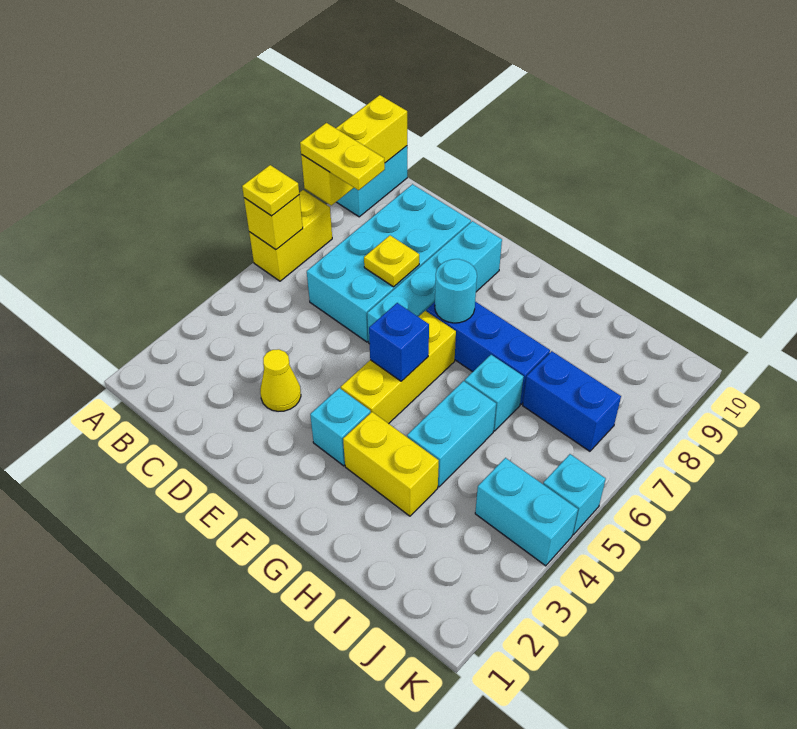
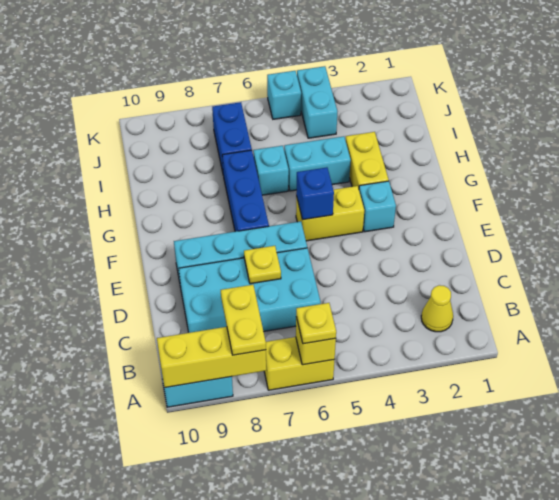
yellow cone D3 level 1 -> yellow cone B2 level 1
yellow brick F4:F6 level 1 -> yellow brick F4:F5 level 1
cyan round brick F7 level 2 -> none

